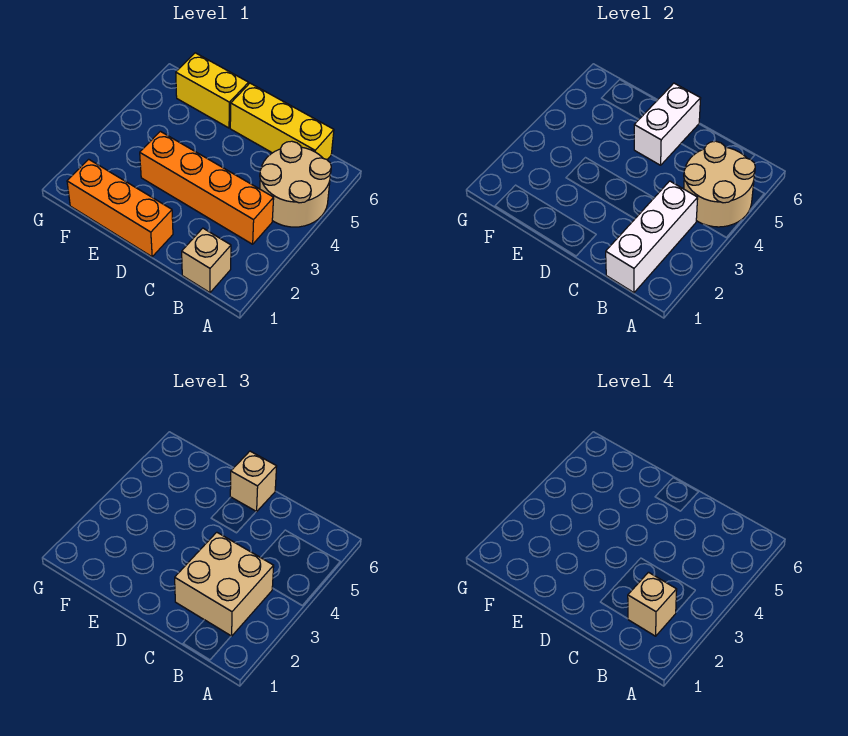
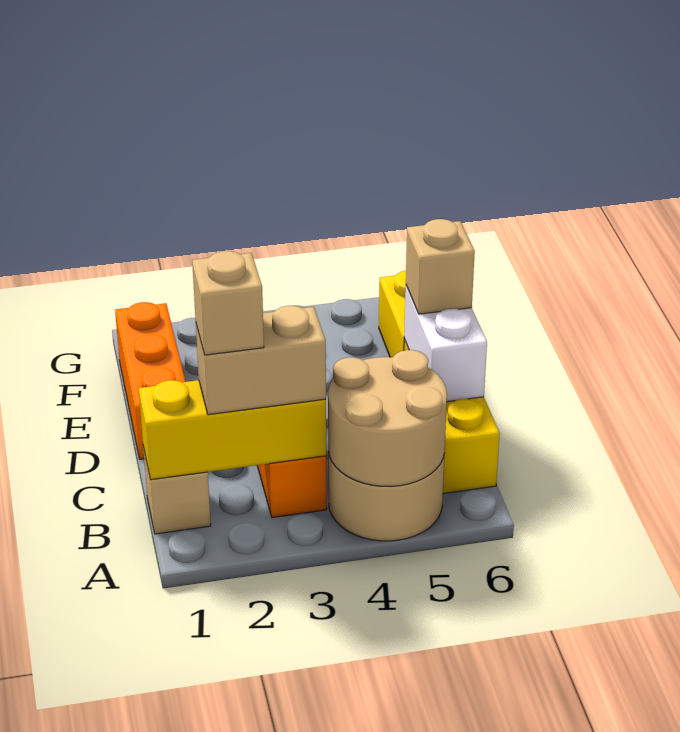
white brick B1:B3 level 2 -> yellow brick B1:B3 level 2
tan brick B2:C3 level 3 -> tan brick B2:B3 level 3
white brick D5:D6 level 2 -> white brick C6:D6 level 2

